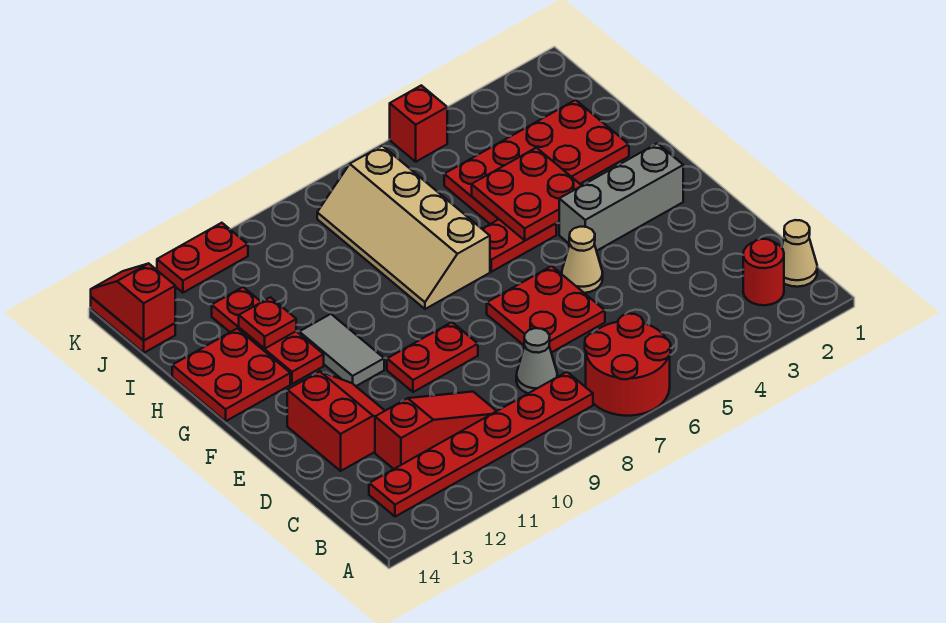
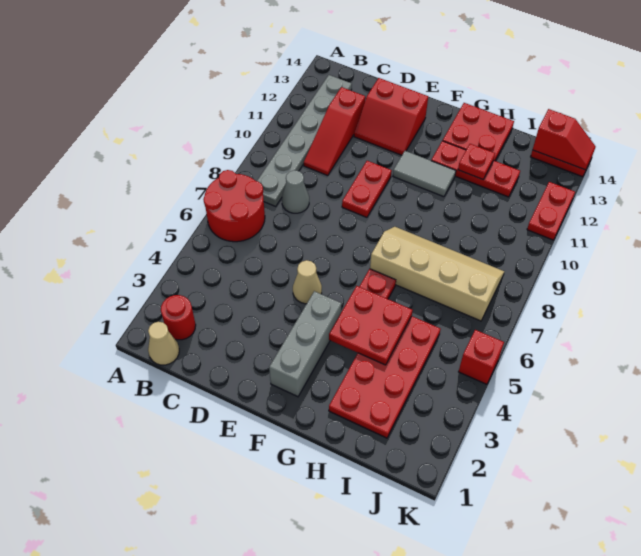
red plate B8:B13 level 1 -> grey plate B8:B13 level 1
red plate D6:E7 level 1 -> none

